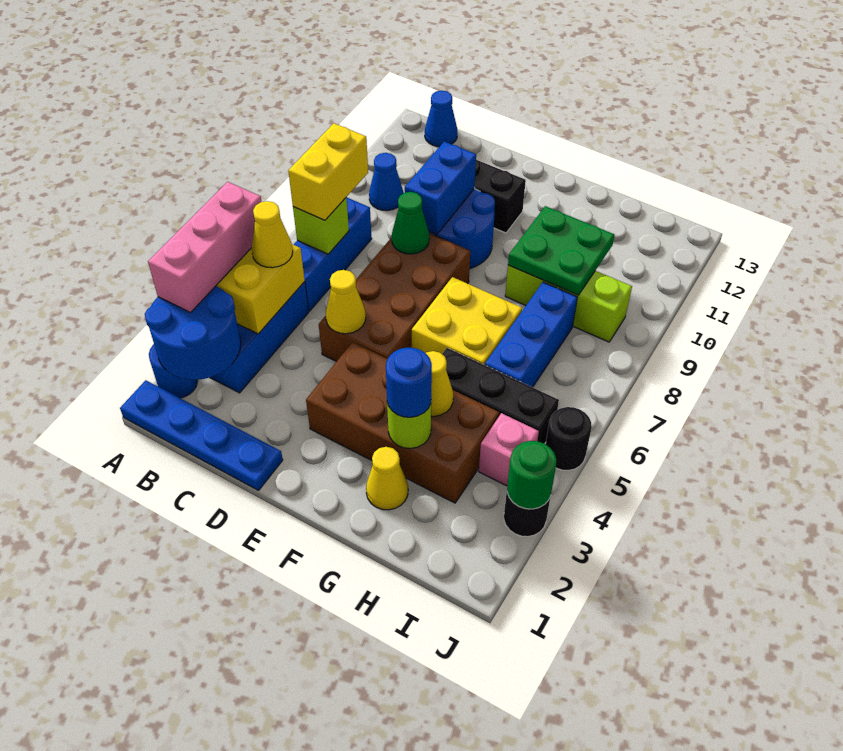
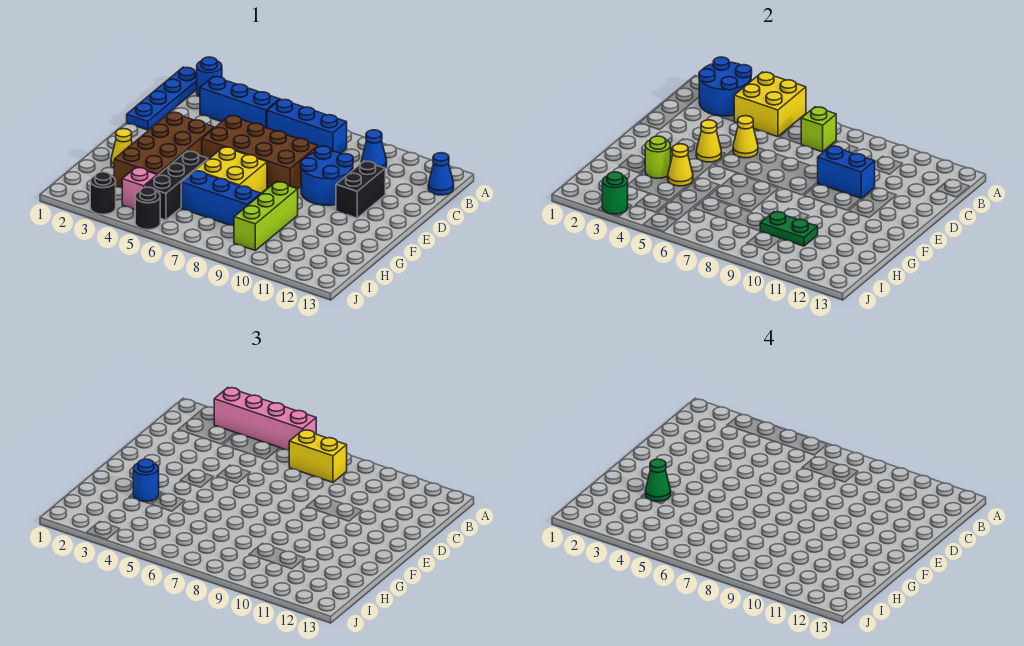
pink brick A3:A5 level 3 -> pink brick A3:A6 level 3
yellow cone B5 level 3 -> yellow cone E4 level 2
green cone D8 level 2 -> green cone G3 level 4
green plate G9:H10 level 2 -> green plate H9:H10 level 2

